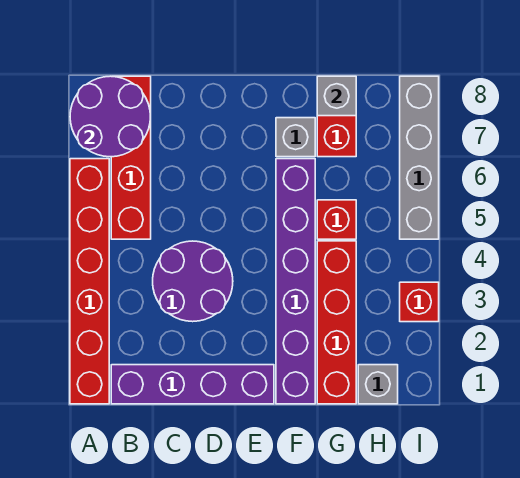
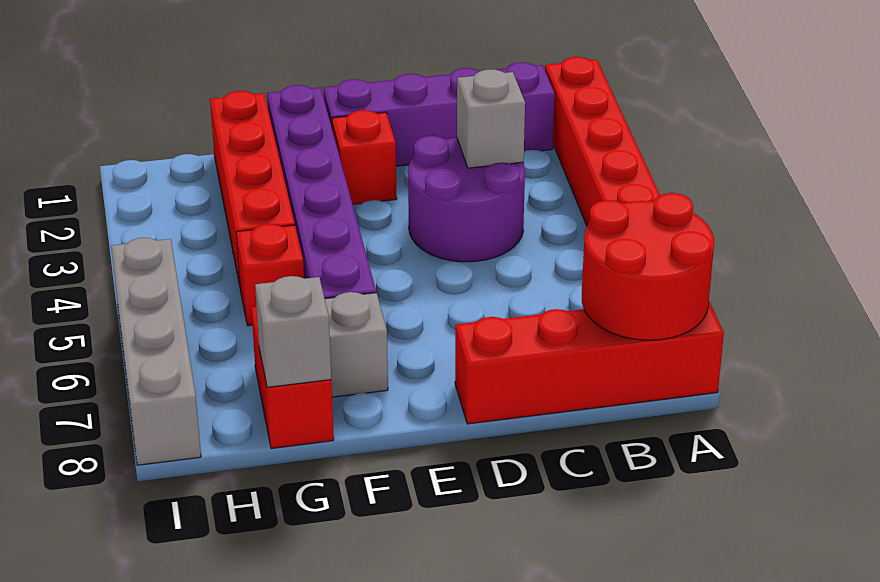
purple round brick A7:B8 level 2 -> red round brick A7:B8 level 2
red brick B5:B8 level 1 -> red brick A8:D8 level 1
grey brick H1 level 1 -> grey brick C3 level 2
red brick I3 level 1 -> red brick E2 level 1

